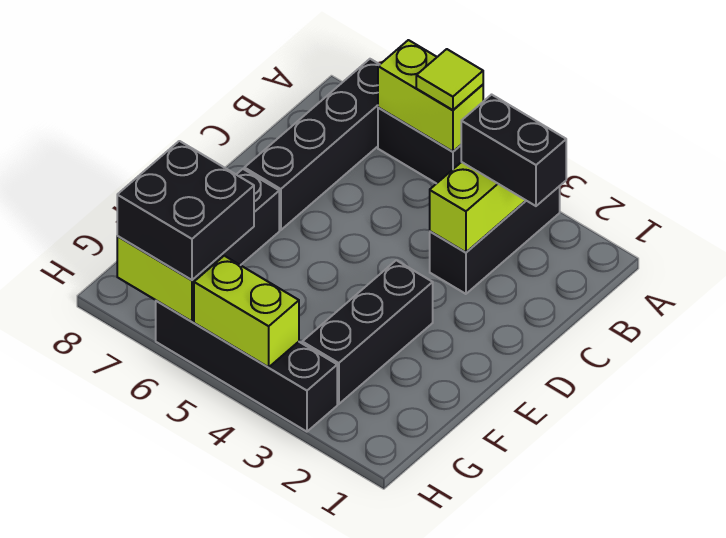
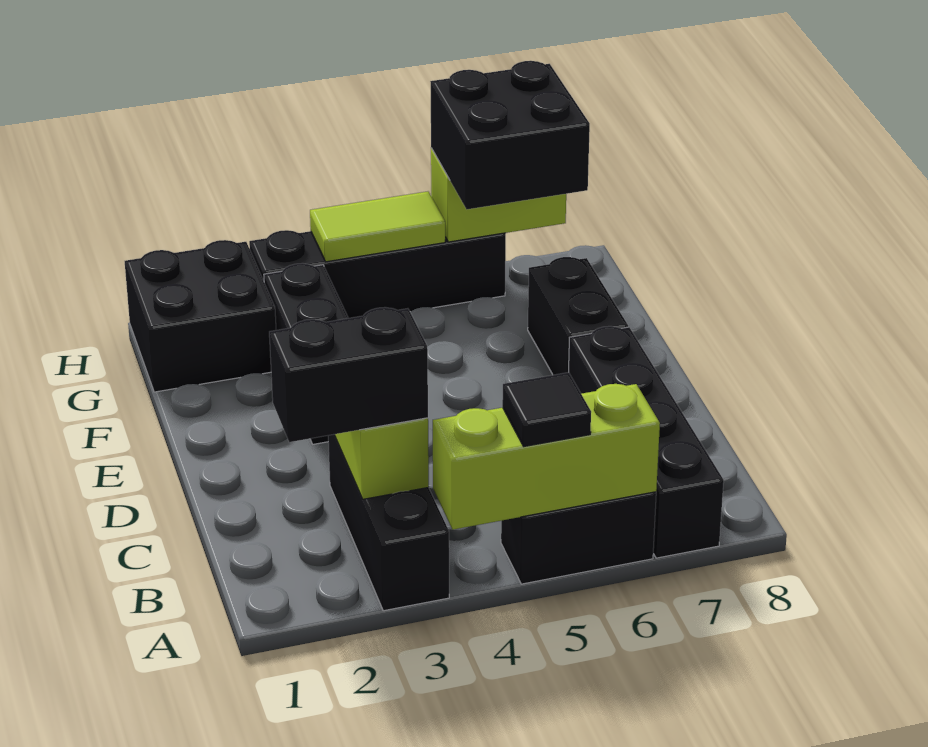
lime brick A5:A6 level 2 -> lime brick A4:A6 level 2
lime tile A5 level 3 -> black tile A5 level 3
none -> black brick G1:H2 level 1
lime brick H4:H5 level 2 -> lime tile H4:H5 level 2

